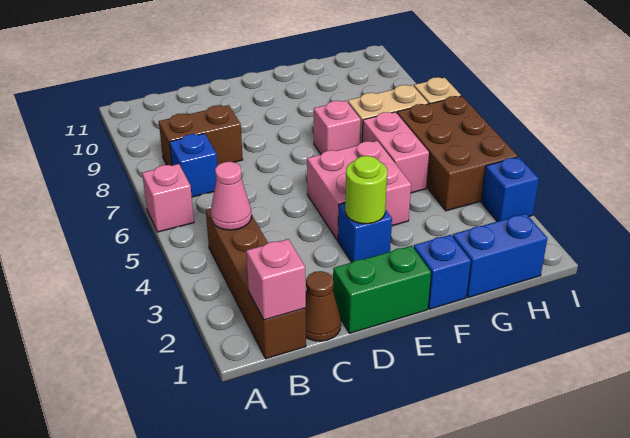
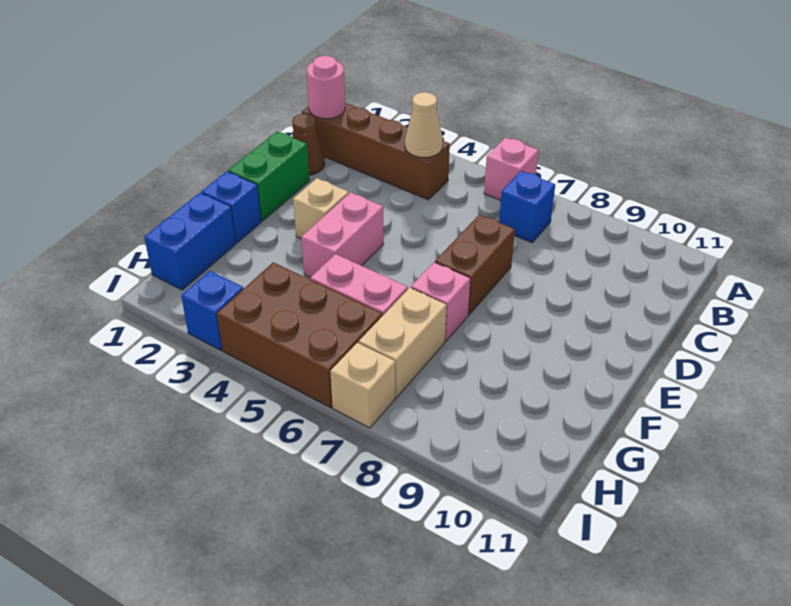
pink brick B1 level 2 -> pink round brick B1 level 2
pink cone B4 level 2 -> tan cone B4 level 2
brown brick B8:C8 level 1 -> brown brick D7:E7 level 1
blue brick E3 level 1 -> tan brick E3 level 1
lime round brick E3 level 2 -> none
pink brick E4:F5 level 1 -> pink brick E4:F4 level 1

